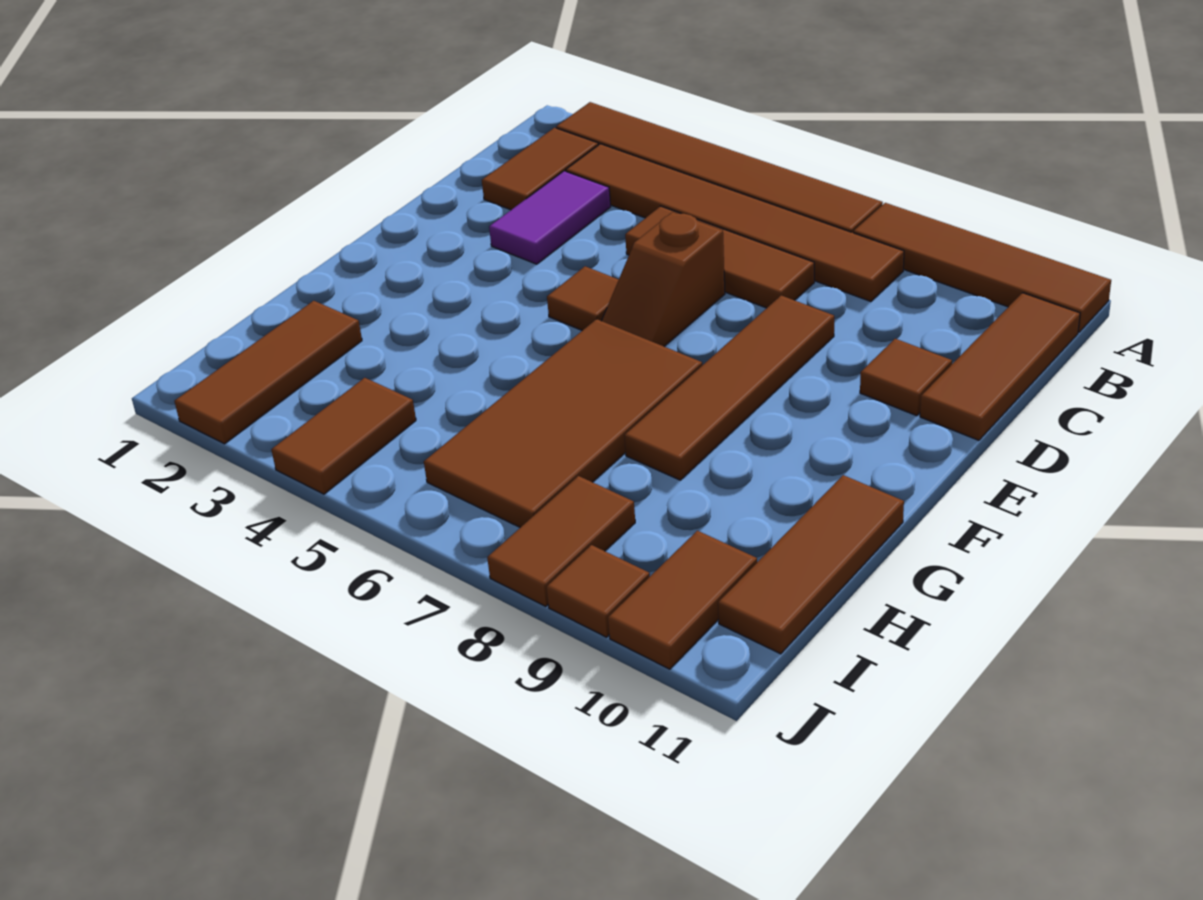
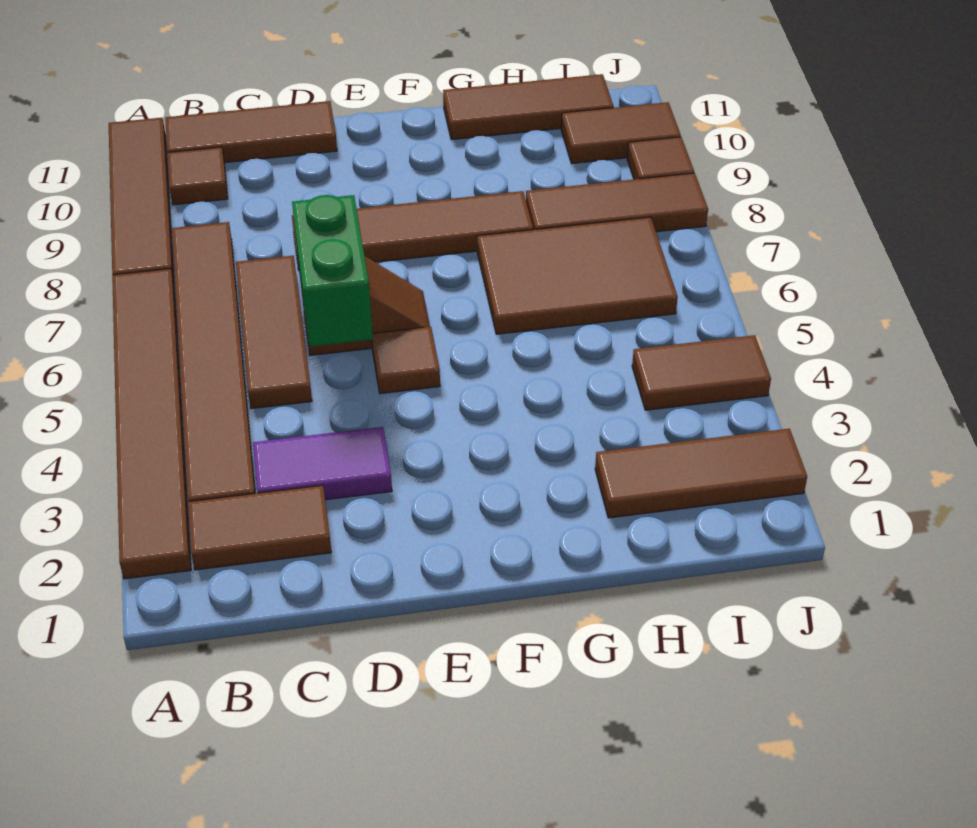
none -> green brick D5:D6 level 2
brown tile D10 level 1 -> brown tile B10 level 1
brown tile F6:I7 level 1 -> brown tile G6:I7 level 1
brown tile I8:J8 level 1 -> brown tile H8:J8 level 1

